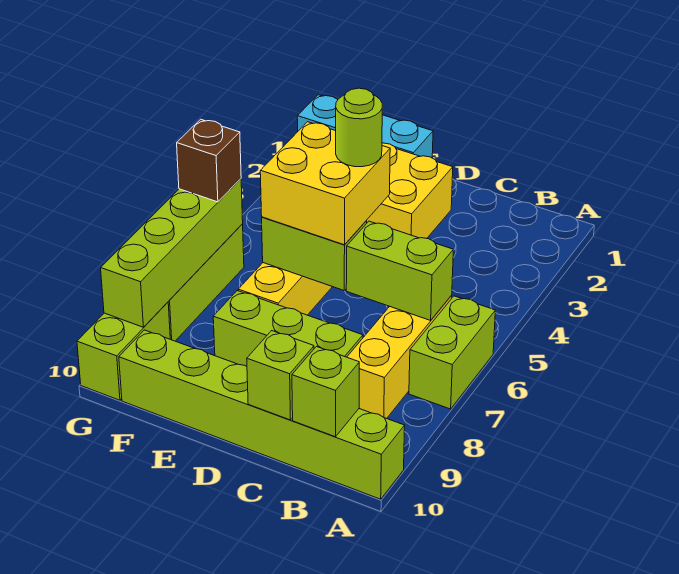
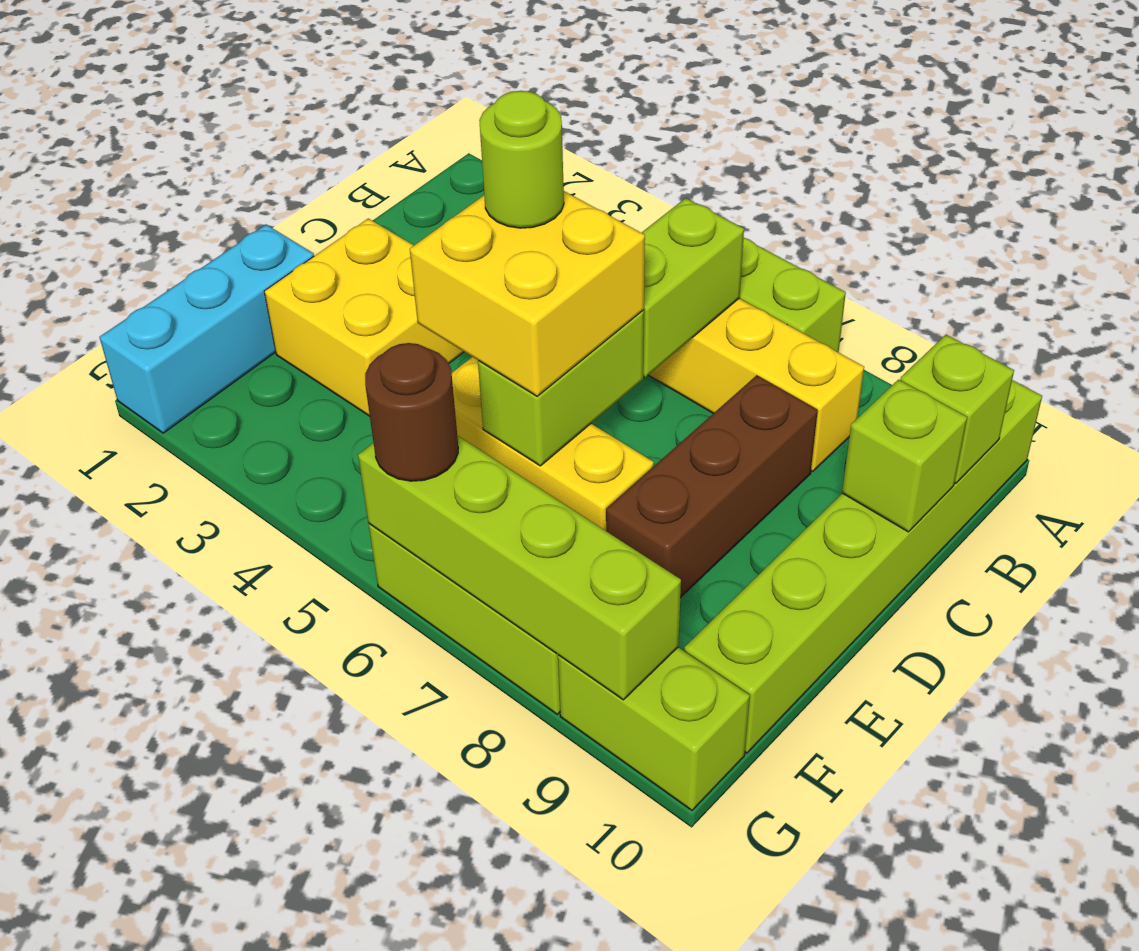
lime brick C8:E8 level 1 -> brown brick C8:E8 level 1
brown brick G6 level 3 -> brown round brick G6 level 3

